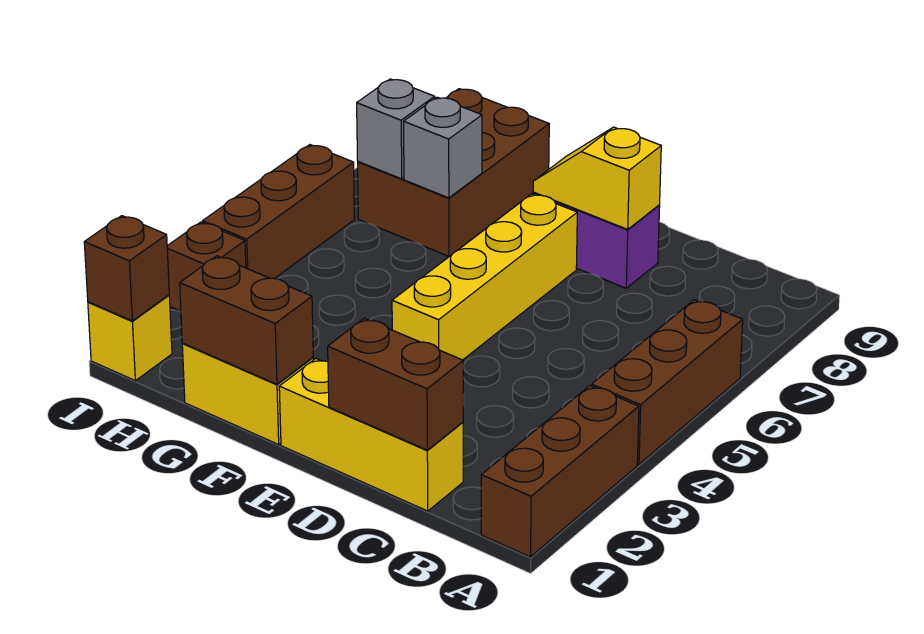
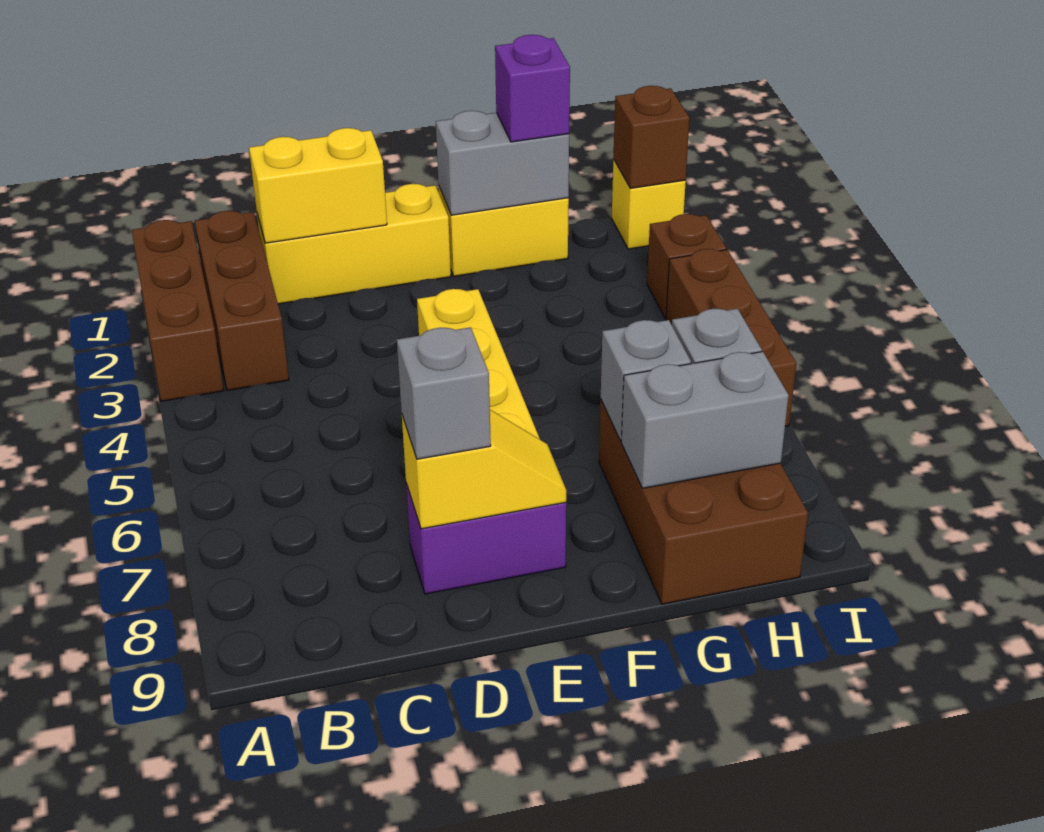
brown brick A4:A6 level 1 -> brown brick B1:B3 level 1
brown brick C1:D1 level 2 -> yellow brick C1:D1 level 2
none -> grey brick D8 level 3
brown brick F1:G1 level 2 -> grey brick F1:G1 level 2
none -> purple brick G1 level 3
none -> grey brick G8:H8 level 2

